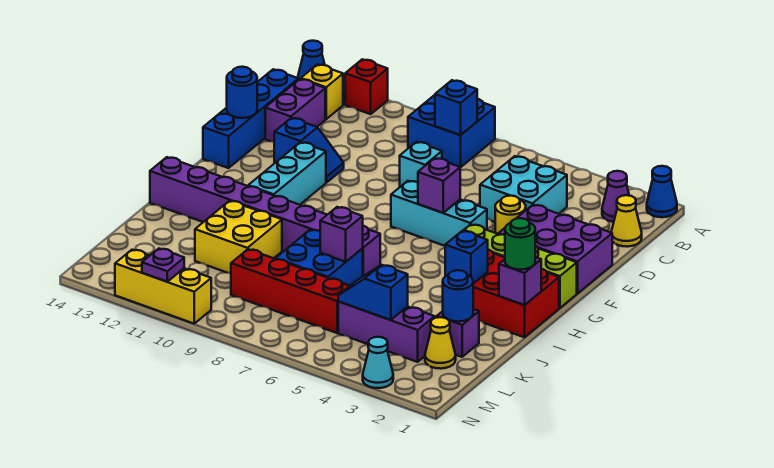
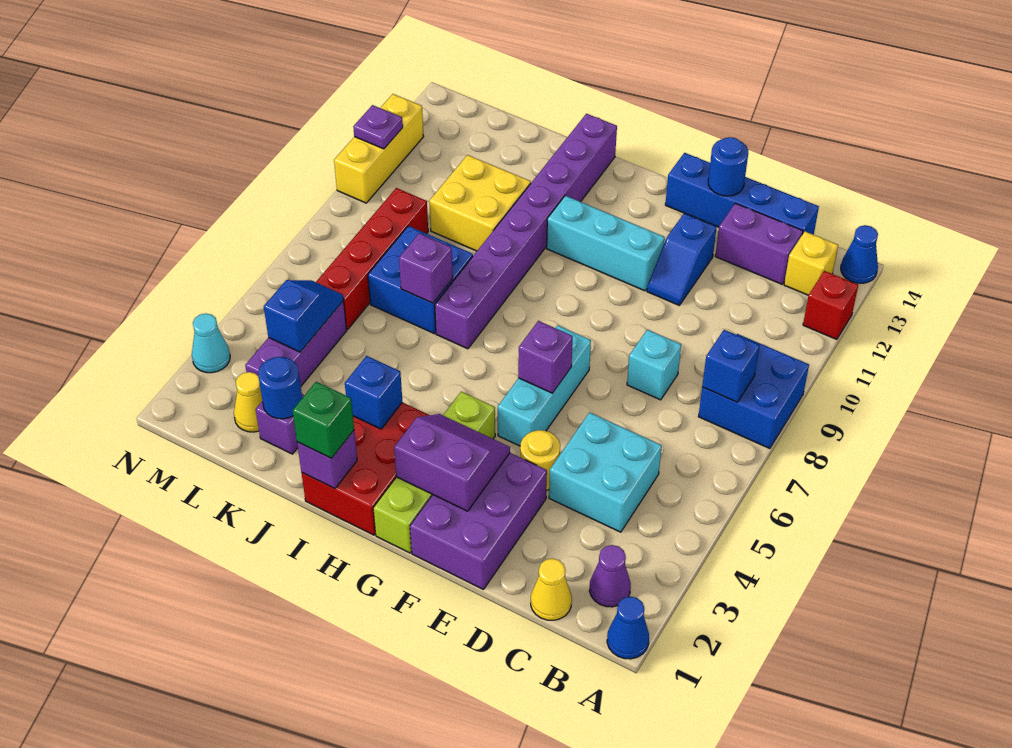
none -> purple slope F2:G3 level 2 top 2
green round brick I1 level 3 -> green brick I1 level 3

